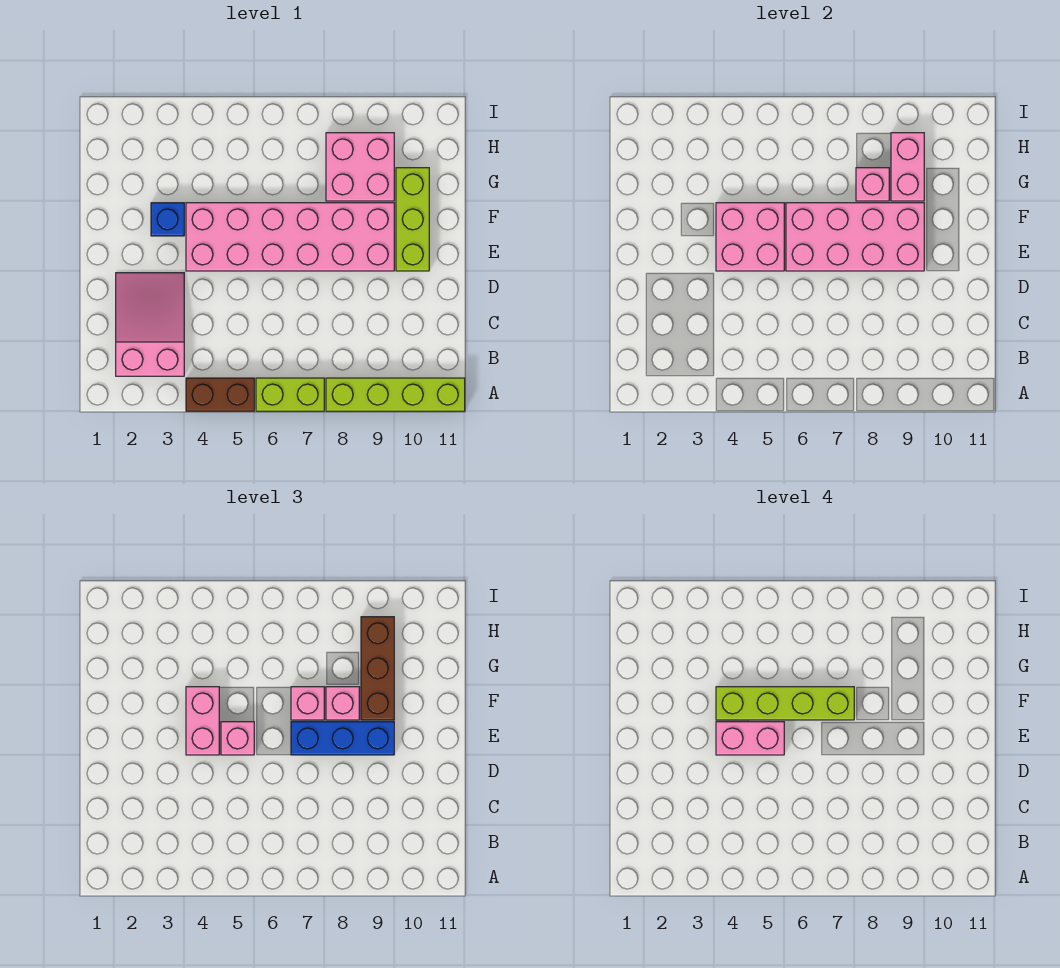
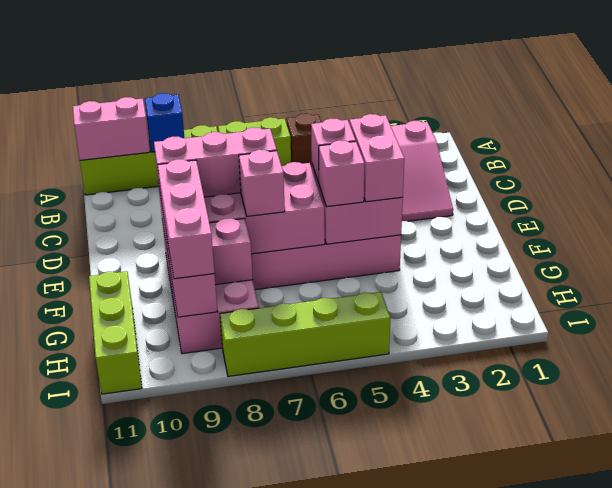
brown brick A4:A5 level 1 -> brown brick A5 level 1
pink brick E4:E5 level 4 -> pink brick A10:A11 level 2
blue brick E7:E9 level 3 -> pink brick E7:E9 level 3
lime brick E10:G10 level 1 -> lime brick G11:I11 level 1
blue brick F3 level 1 -> blue brick A9 level 2
lime brick F4:F7 level 4 -> lime brick I5:I8 level 1
pink brick F8 level 3 -> pink brick F5 level 3
brown brick F9:H9 level 3 -> pink brick F9:H9 level 3

